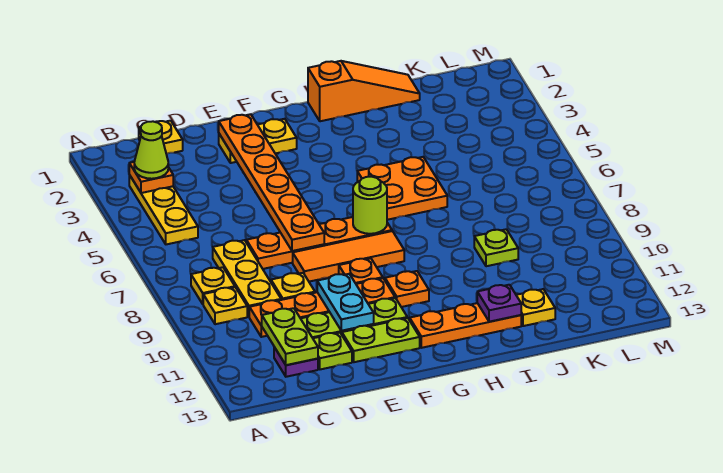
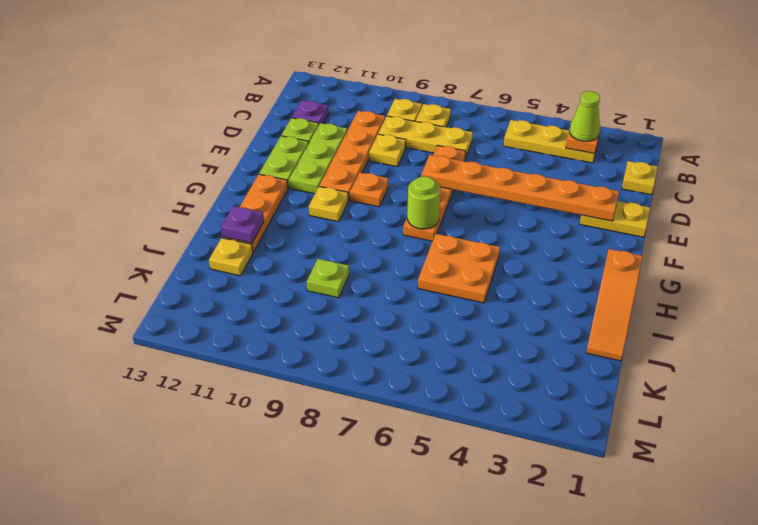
lime plate C11:C12 level 2 -> none
yellow plate E2:F2 level 1 -> yellow plate E1:E2 level 1
orange tile E8:G8 level 1 -> none
cyan plate E10:E11 level 2 -> none
orange plate G10 level 1 -> yellow plate G10 level 1

